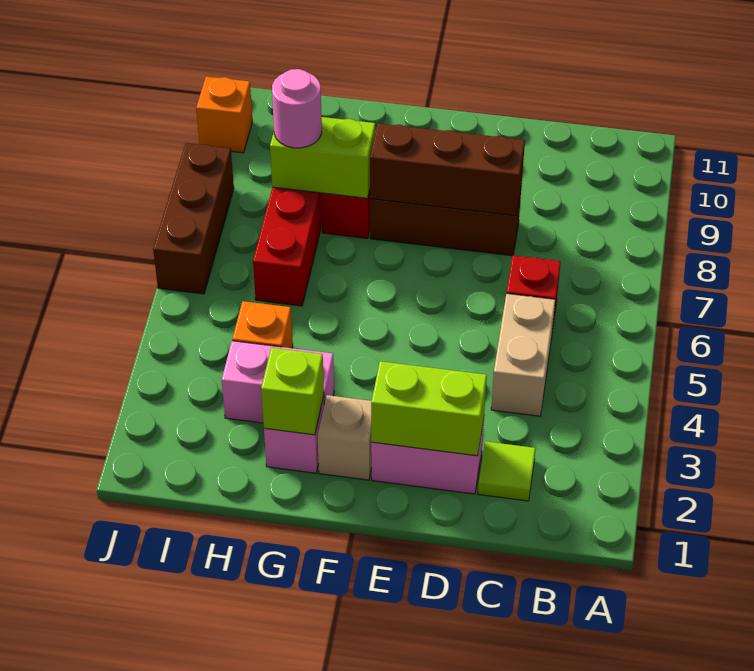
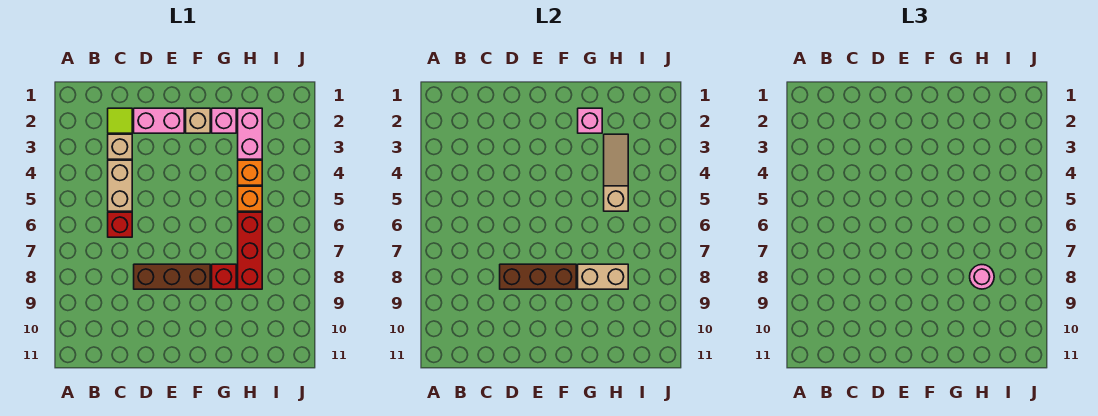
none -> tan brick C3 level 1
lime brick D2:E2 level 2 -> none
lime brick G2 level 2 -> pink brick G2 level 2
pink brick G3:H3 level 1 -> pink brick H2:H3 level 1
lime brick G8:H8 level 2 -> tan brick G8:H8 level 2
none -> tan slope H3:H5 level 2 top 5
brown brick J6:J8 level 1 -> none
orange brick J10 level 1 -> orange brick H5 level 1

